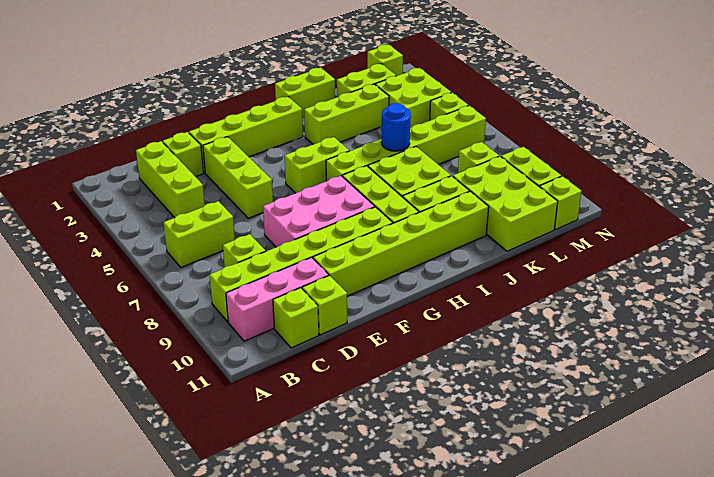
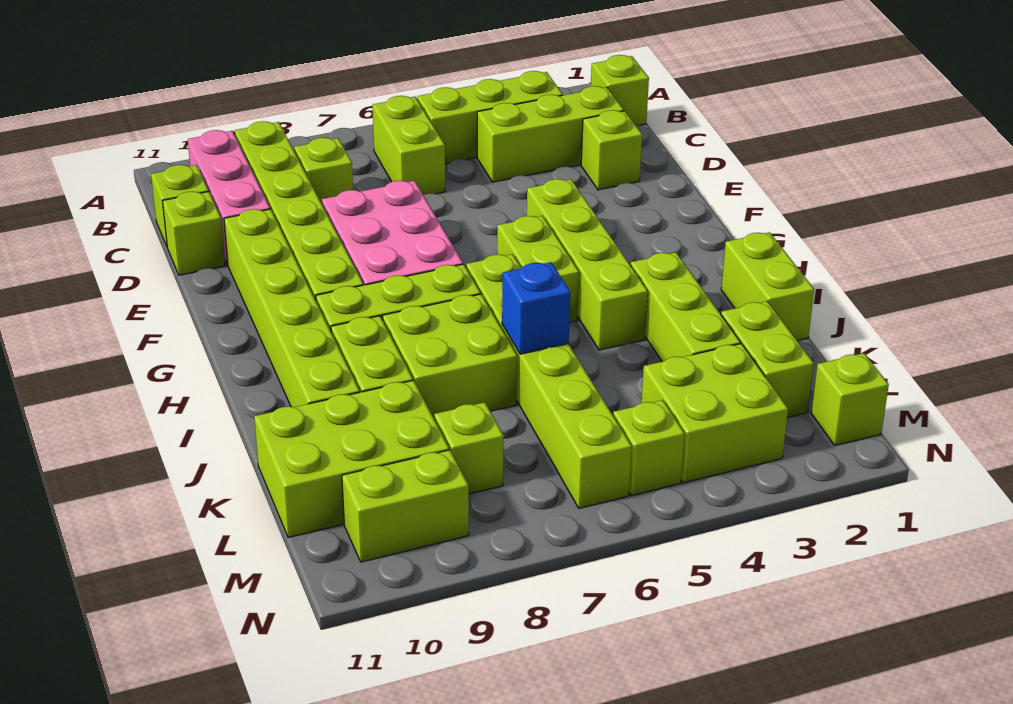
lime brick E2:H2 level 1 -> lime brick F4:I4 level 1
lime brick E3:E5 level 1 -> lime brick B3:B5 level 1
blue round brick J6 level 2 -> blue brick J6 level 2
lime brick M11 level 1 -> lime brick B1 level 1

